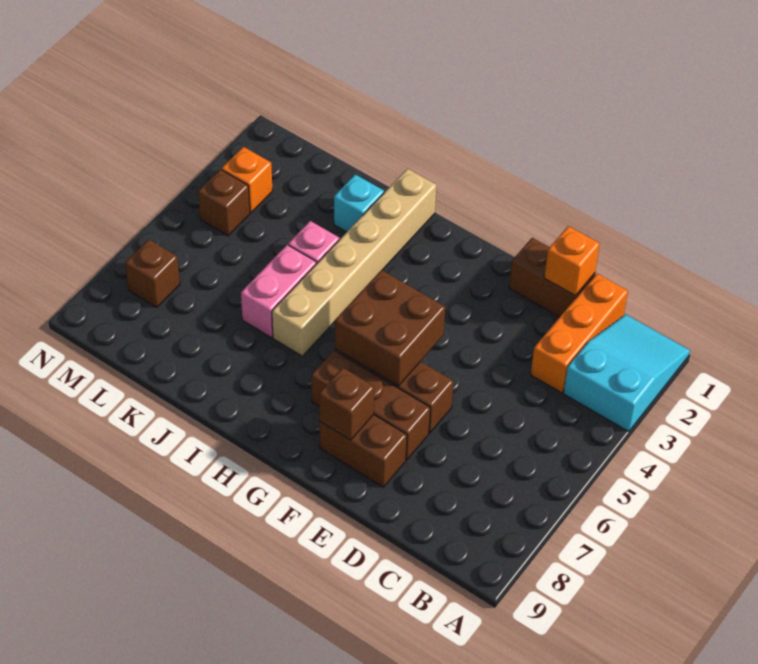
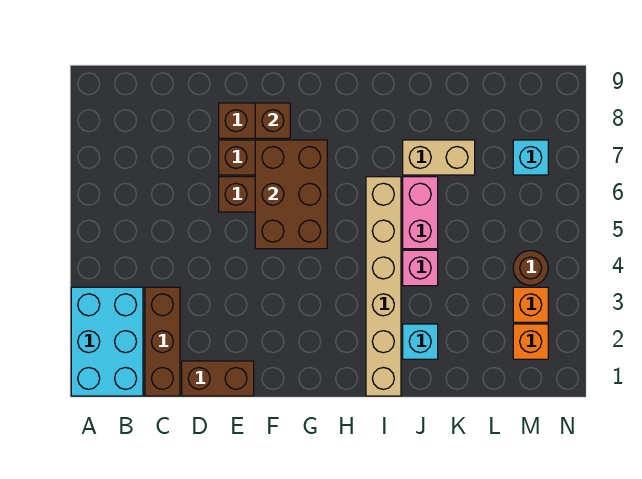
cyan slope A1:B3 level 1 top 3 -> cyan brick A1:B3 level 1
orange brick C1:C3 level 1 -> brown brick C1:C3 level 1
orange brick D1 level 2 -> orange brick M2 level 1
brown brick F5:G6 level 2 -> brown brick F5:G7 level 2
none -> tan brick J7:K7 level 1
brown brick M4 level 1 -> brown round brick M4 level 1
brown brick M7 level 1 -> cyan brick M7 level 1

